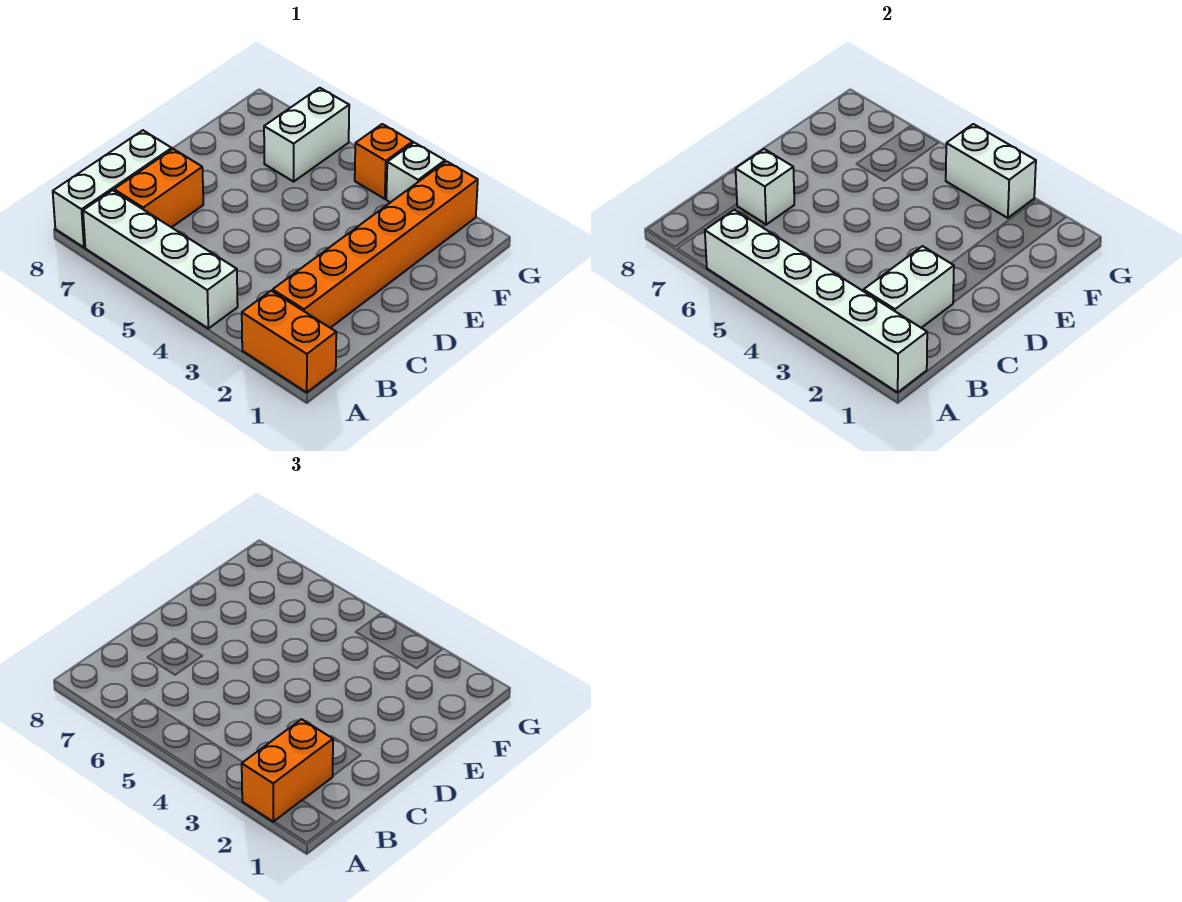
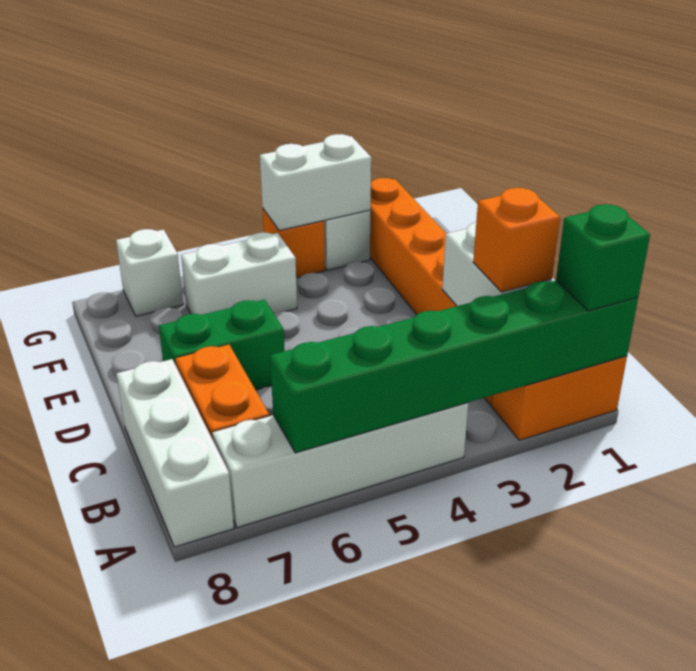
white brick A1:A6 level 2 -> green brick A1:A6 level 2
none -> green brick A1 level 3
orange brick A2:B2 level 3 -> orange brick B2 level 3
white brick C7 level 2 -> white brick G7 level 1
none -> green brick D6:D7 level 1
white brick F6:G6 level 1 -> white brick F5:F6 level 1

